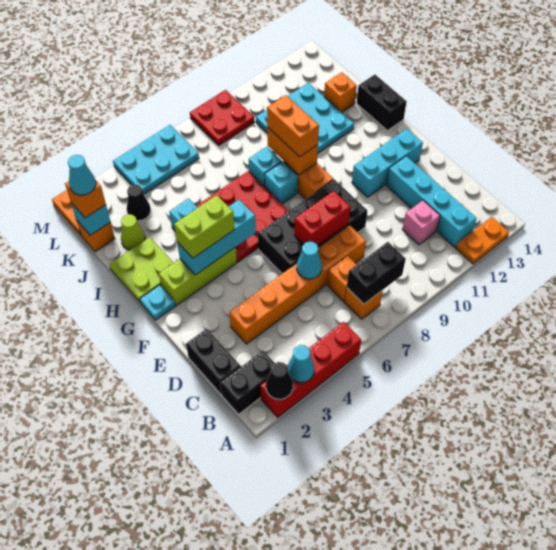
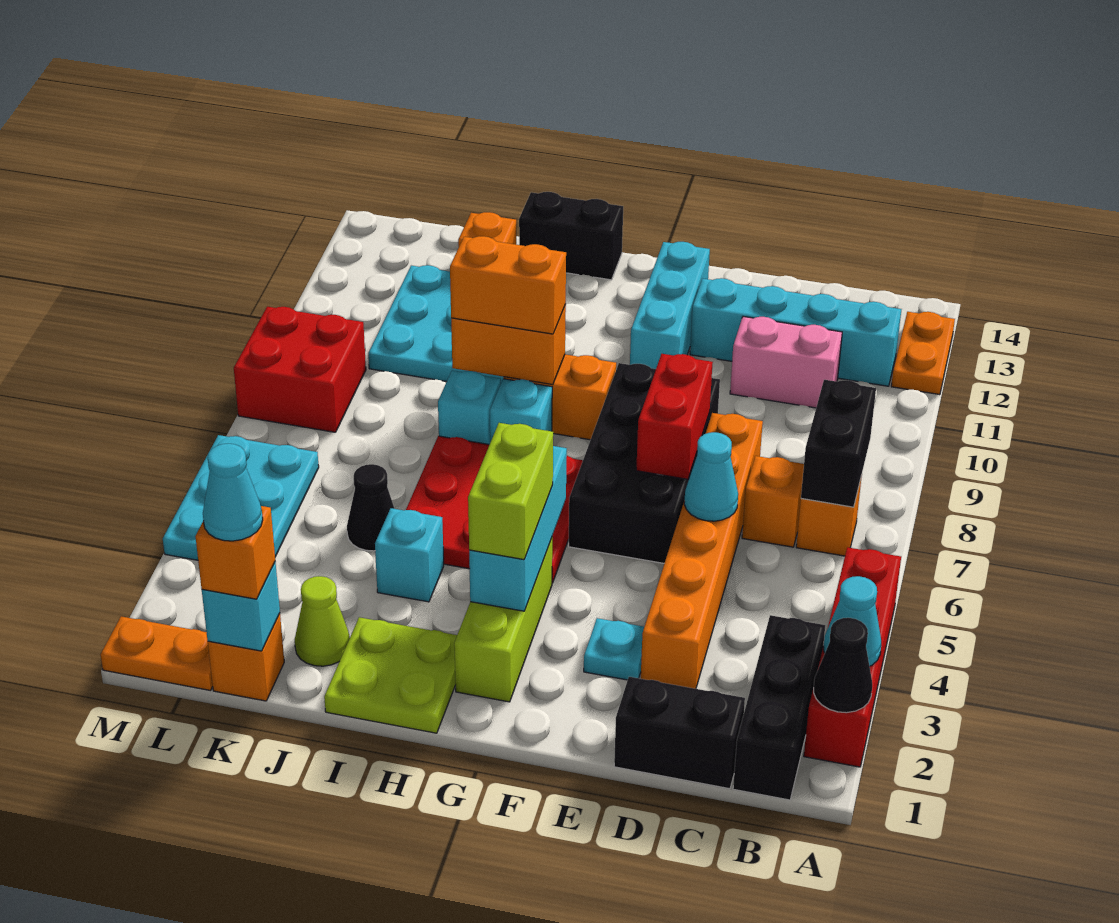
black brick B1:B2 level 1 -> black brick B1:B3 level 1
pink brick C11 level 1 -> pink brick C11:D11 level 1
cyan plate G1 level 1 -> cyan plate E3 level 1
black cone K3 level 1 -> black cone J5 level 1
red plate L8:M9 level 1 -> red brick L8:M9 level 1

